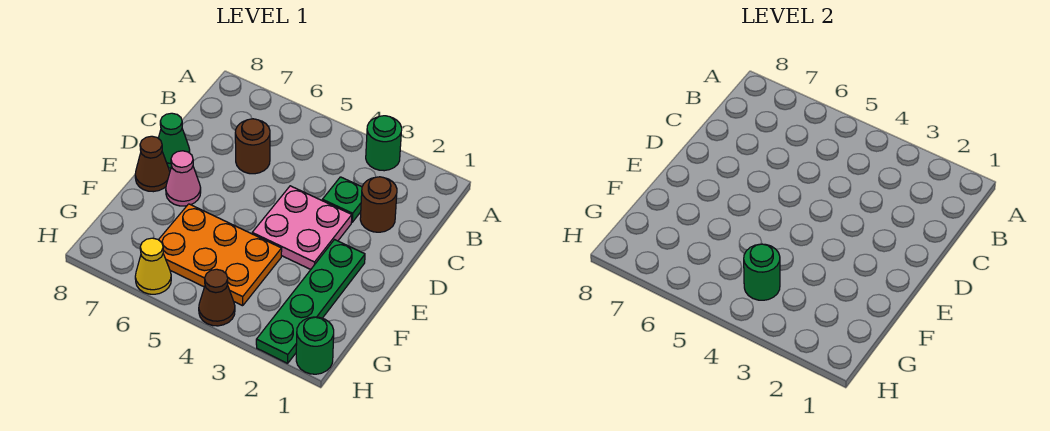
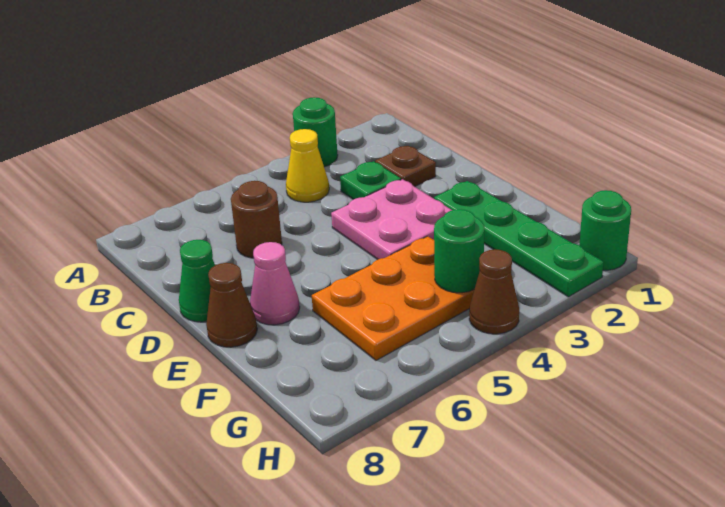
brown round brick C2 level 1 -> brown plate C2 level 1
yellow cone H6 level 1 -> yellow cone B4 level 1

